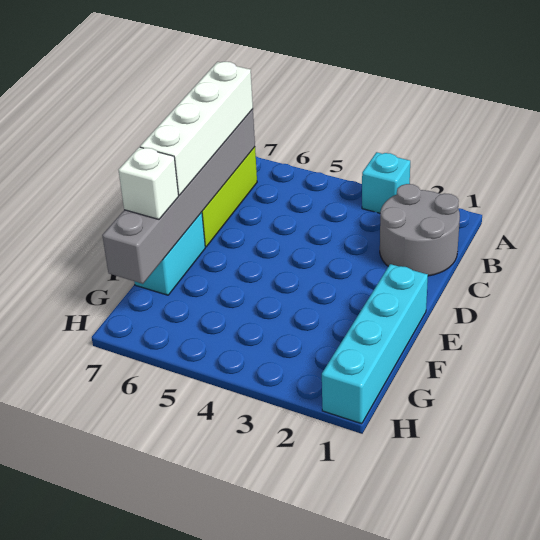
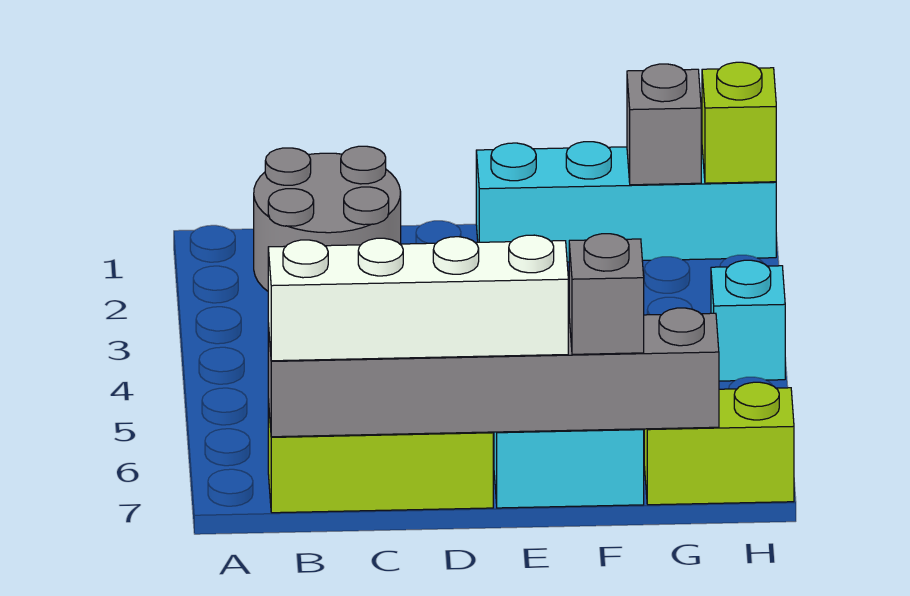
cyan brick A3 level 1 -> cyan brick H4 level 1
white brick F7 level 3 -> grey brick F7 level 3
none -> grey brick G1 level 2
none -> lime brick G7:H7 level 1
none -> lime brick H1 level 2

